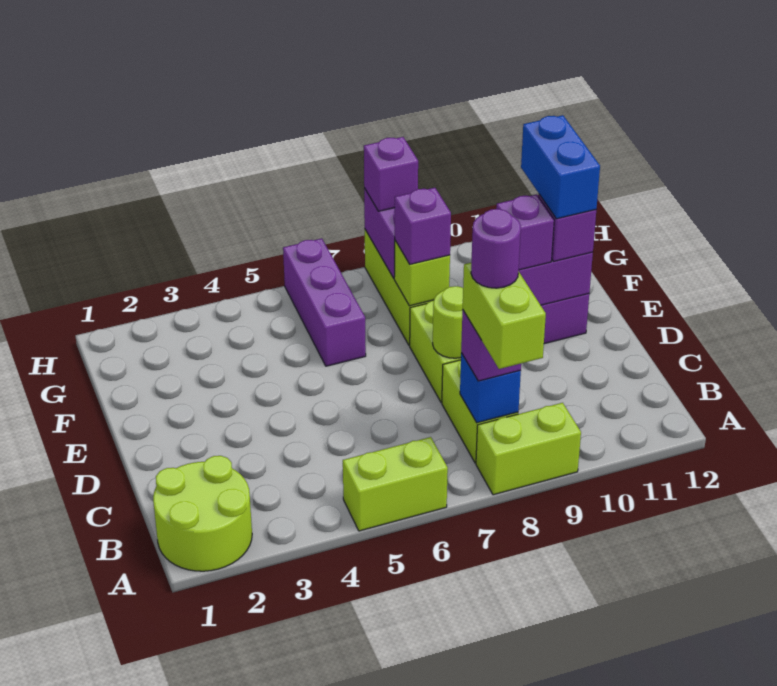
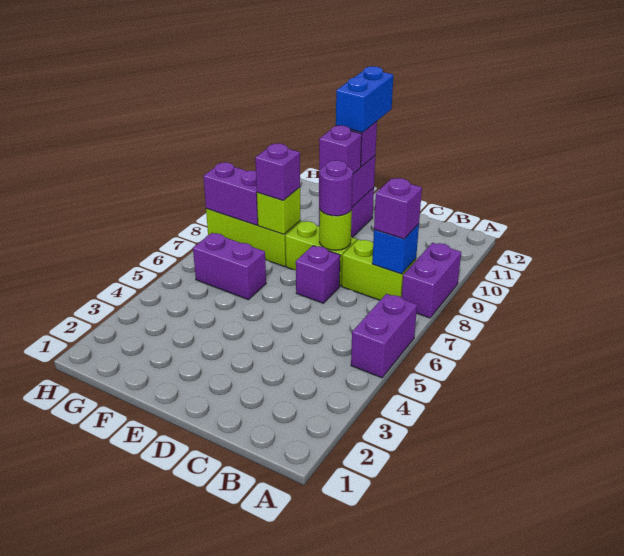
lime round brick A1:B2 level 1 -> none
lime brick A5:A6 level 1 -> purple brick A5:A6 level 1
lime brick A8:A9 level 1 -> purple brick A8:A9 level 1
lime brick A8:B8 level 4 -> none
purple round brick B8 level 5 -> purple round brick D8 level 3
blue brick E11:F11 level 4 -> blue brick E11:E12 level 4
purple brick F6:H6 level 1 -> purple brick F6:G6 level 1
purple brick H8 level 3 -> purple brick D7 level 1

